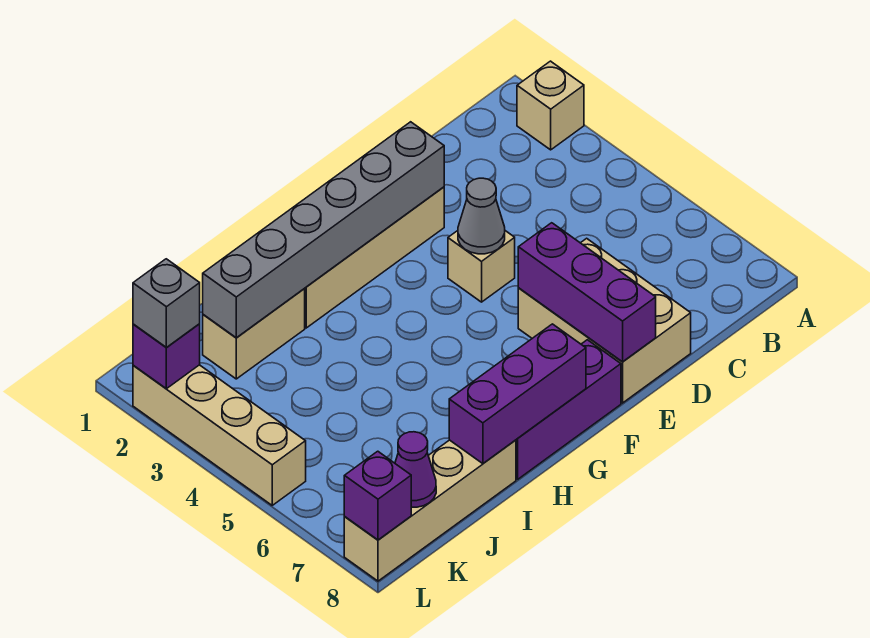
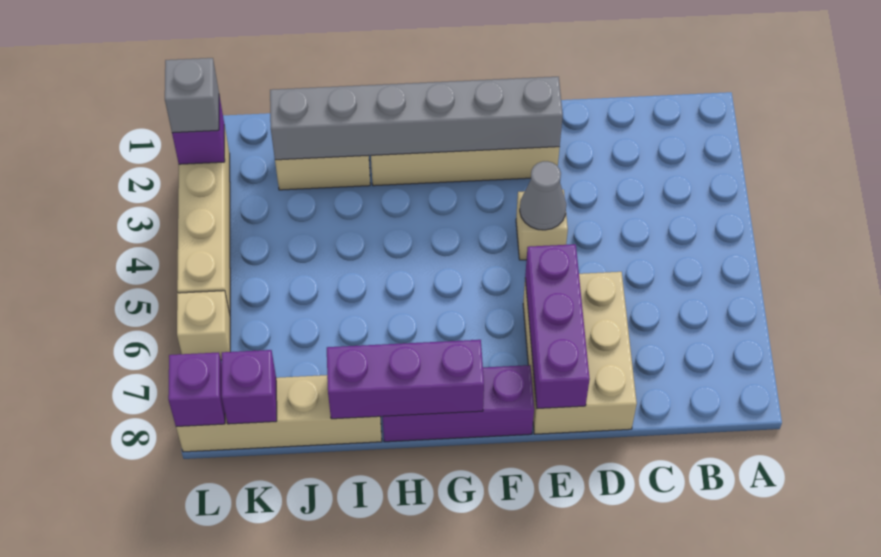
tan brick A2 level 1 -> tan brick L6 level 1
purple cone K8 level 2 -> purple brick K8 level 2

